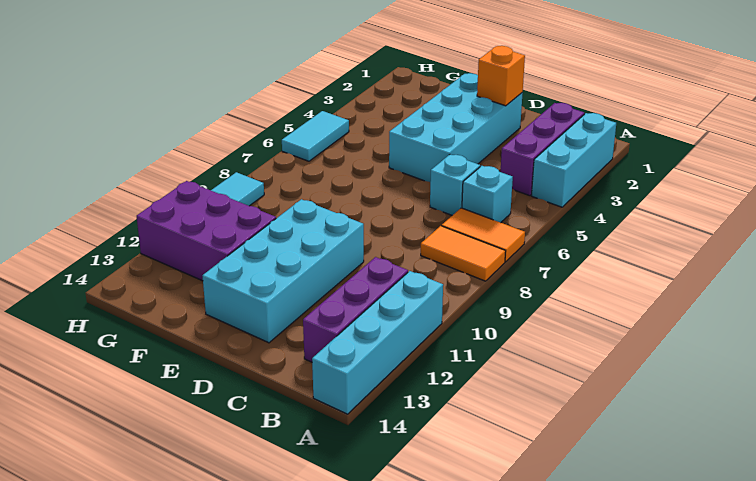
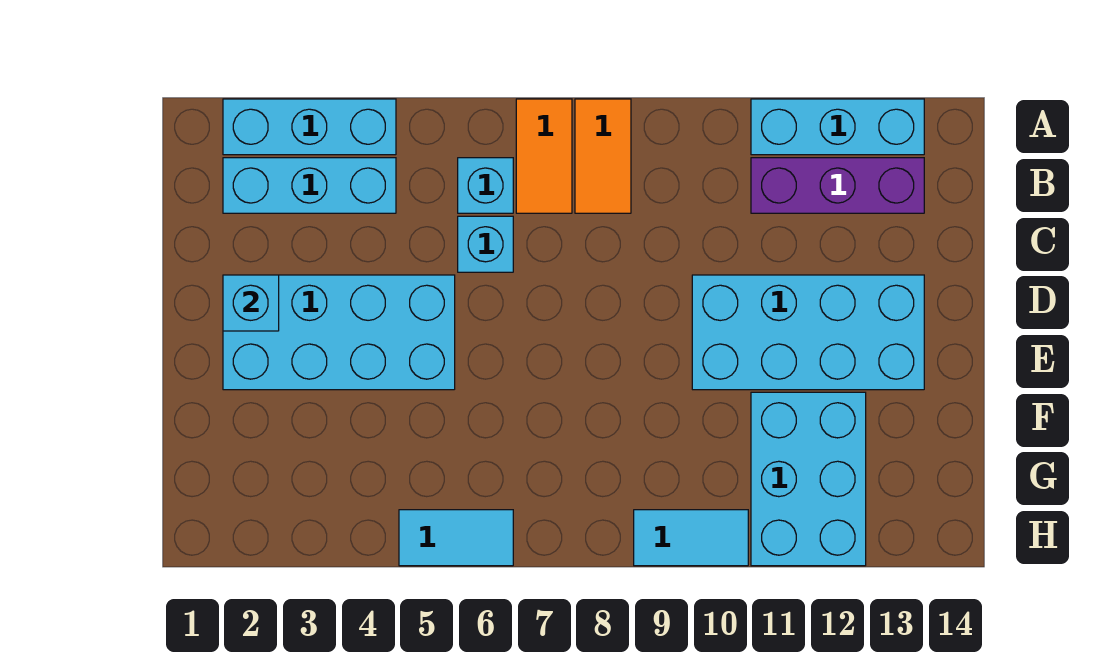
cyan brick A11:A14 level 1 -> cyan brick A11:A13 level 1
purple brick B2:B4 level 1 -> cyan brick B2:B4 level 1
orange brick D2 level 2 -> cyan brick D2 level 2
purple brick F11:H12 level 1 -> cyan brick F11:H12 level 1

